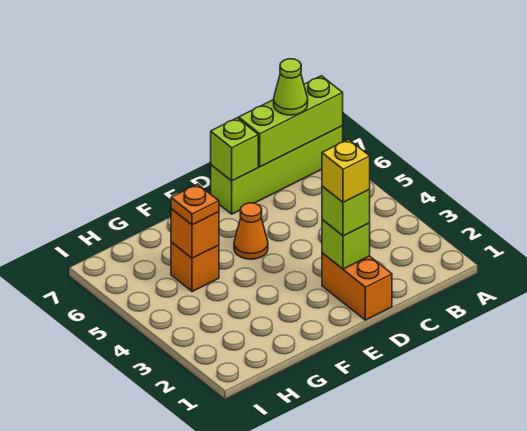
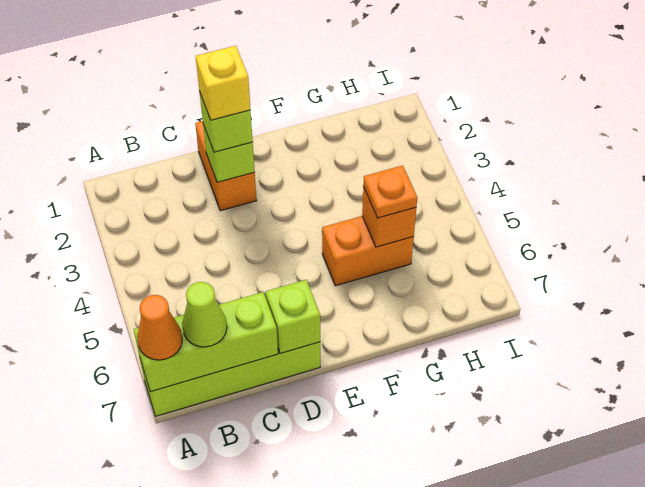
orange cone E5 level 1 -> orange cone A7 level 3
orange brick G5 level 1 -> orange brick F5:G5 level 1

